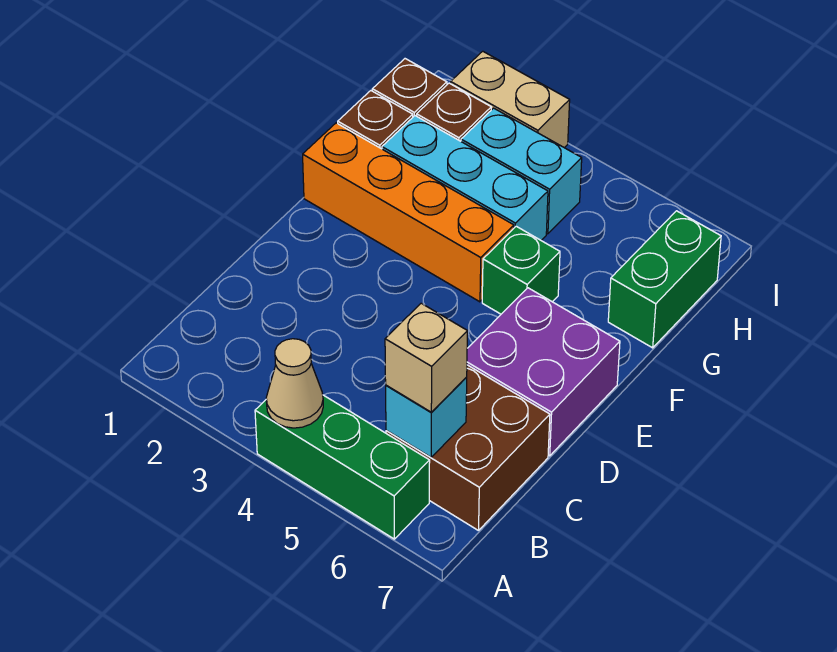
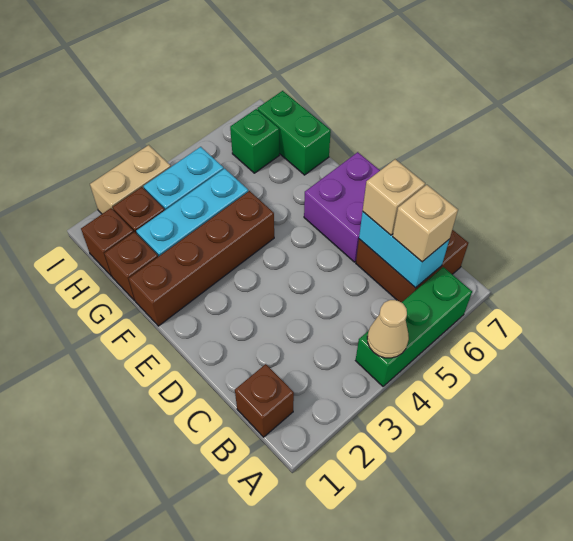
none -> brown brick B1 level 1
cyan brick B6 level 2 -> cyan brick B6:C6 level 2
none -> tan brick C6 level 3
orange brick F1:F4 level 1 -> brown brick F1:F4 level 1
green brick F5 level 1 -> green brick H6 level 1

